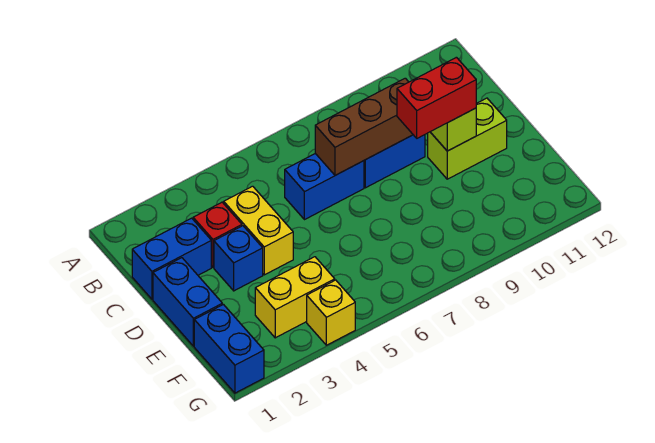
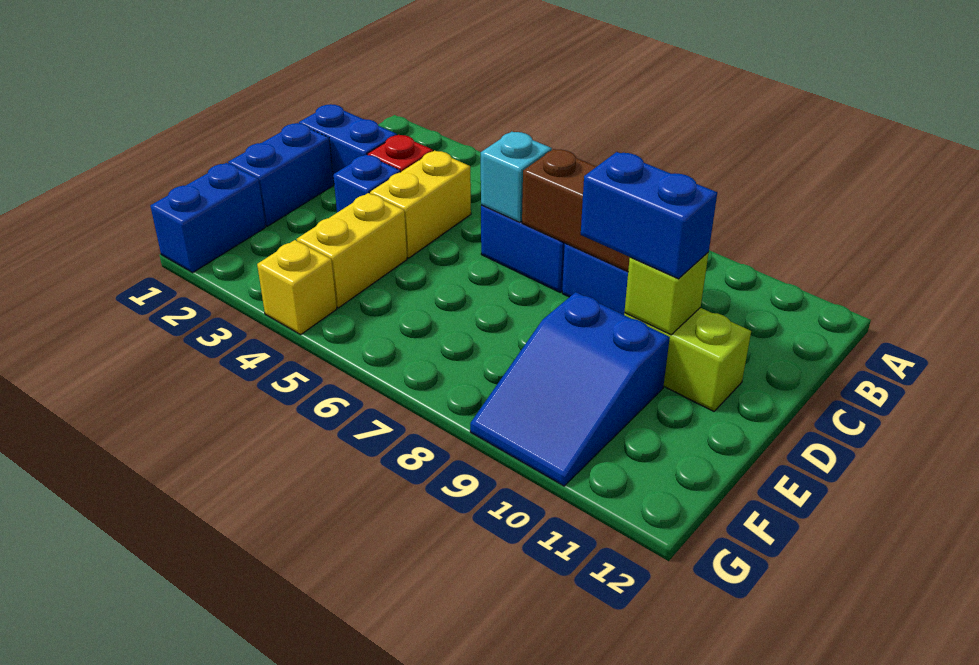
none -> cyan brick C6 level 2
red brick D9:D10 level 3 -> blue brick D9:D10 level 3
none -> blue slope E9:G10 level 1 top E
yellow brick F3:F4 level 1 -> yellow brick E4:F4 level 1

